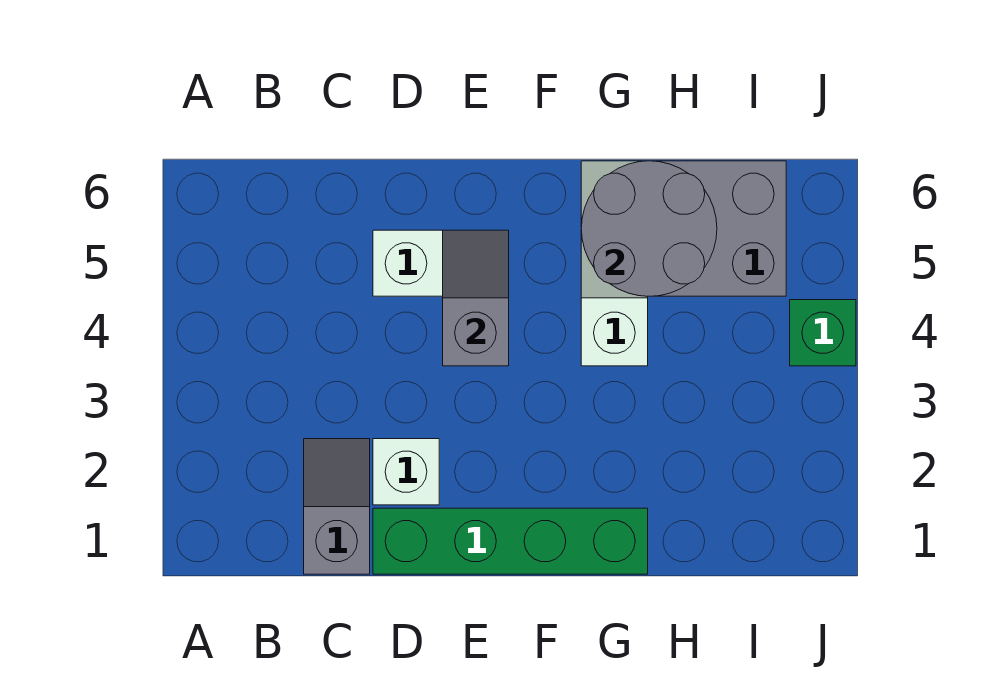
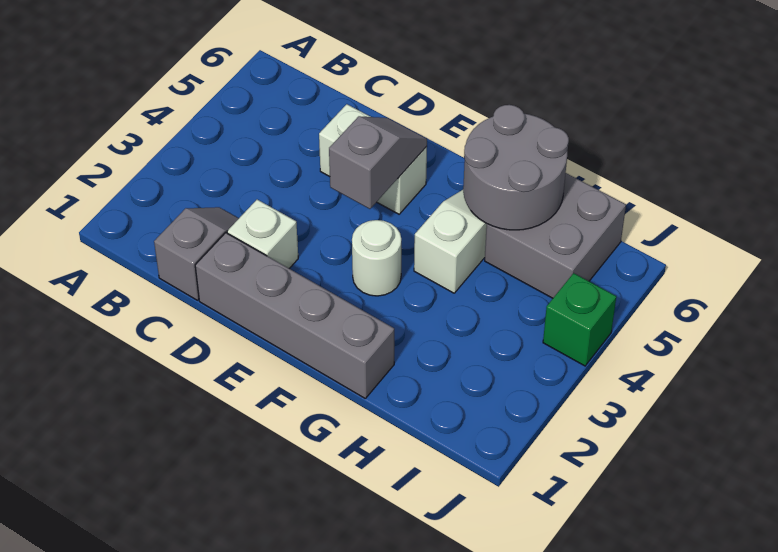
green brick D1:G1 level 1 -> grey brick D1:G1 level 1
none -> white round brick F3 level 1

